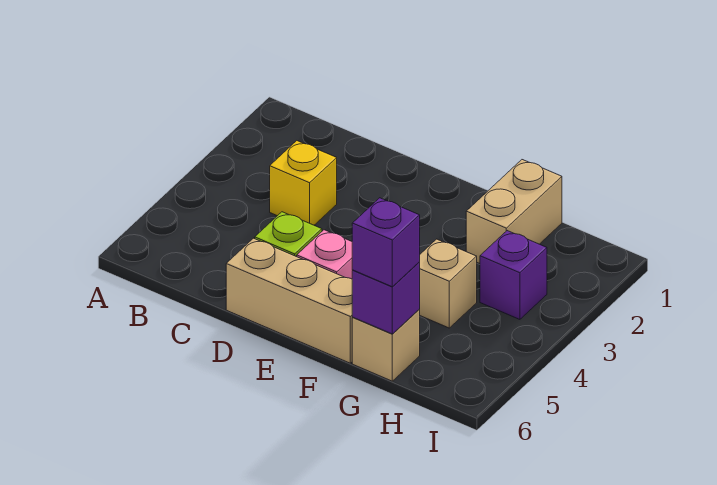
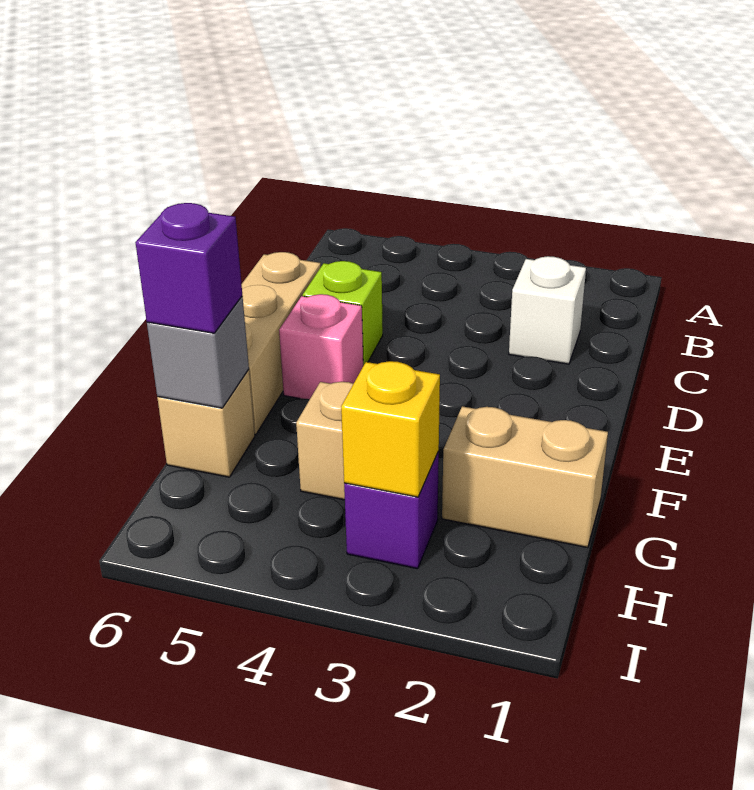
none -> white brick C2 level 1
yellow brick C3 level 1 -> yellow brick H3 level 2
purple brick G6 level 2 -> grey brick G6 level 2

